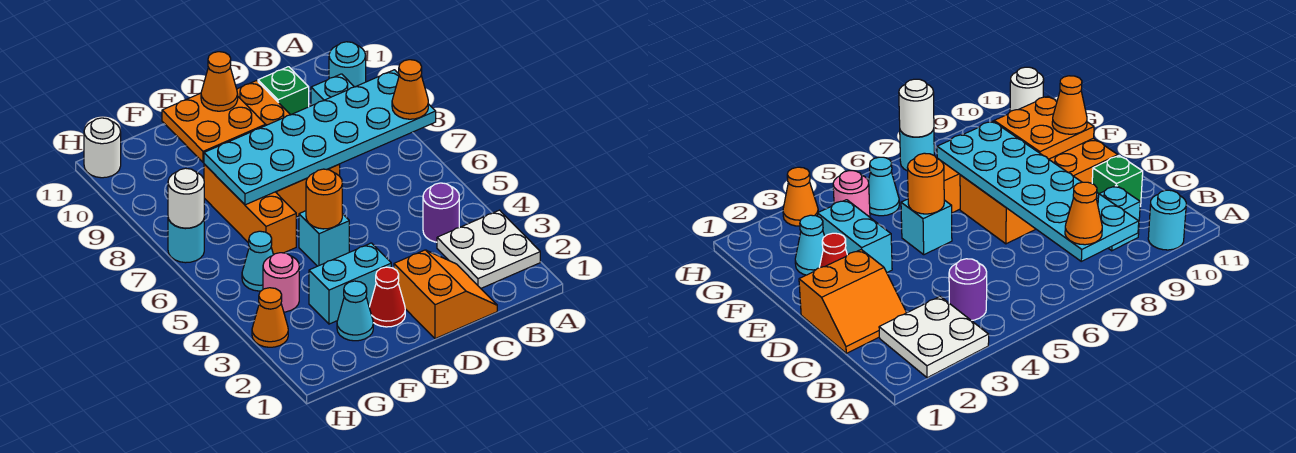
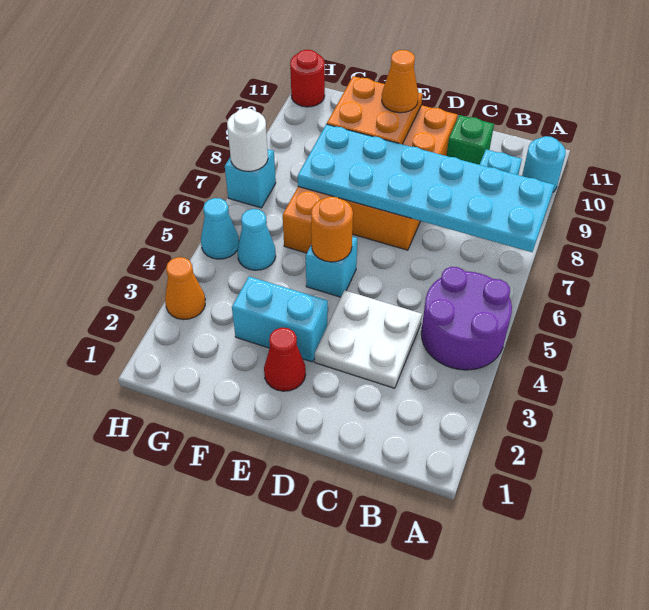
white plate A2:B3 level 1 -> white plate C3:D4 level 1
orange cone A7 level 3 -> none
purple round brick B4 level 1 -> purple round brick A4:B5 level 1
orange slope C1:D2 level 1 top D -> none
cyan cone F2 level 1 -> cyan cone H5 level 1
pink round brick G4 level 1 -> none
cyan round brick H7 level 1 -> cyan brick H7 level 1
white round brick H11 level 1 -> red round brick H11 level 1

